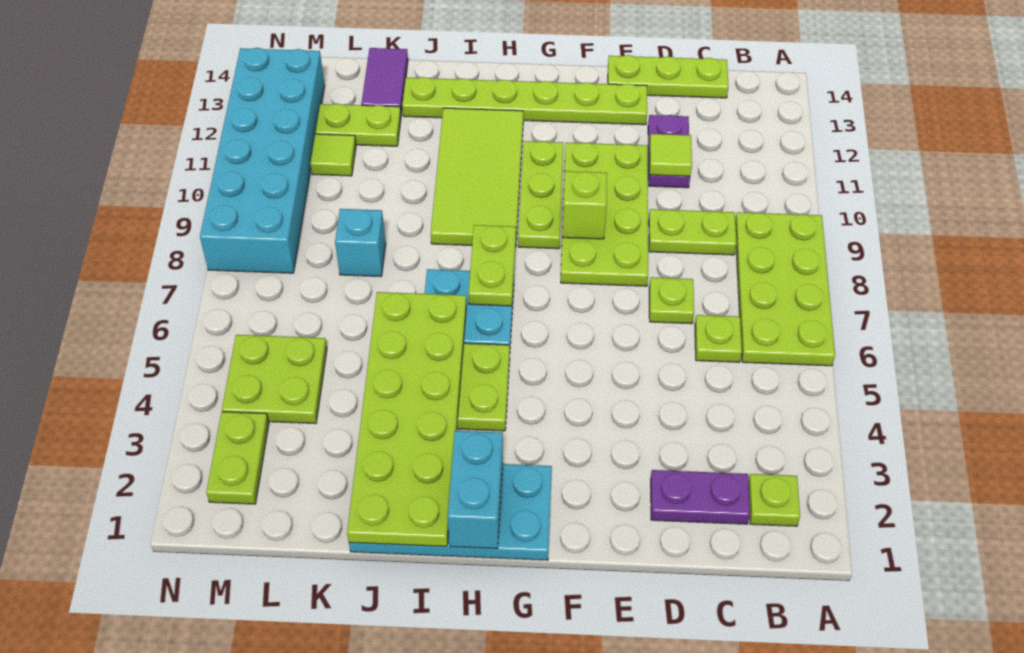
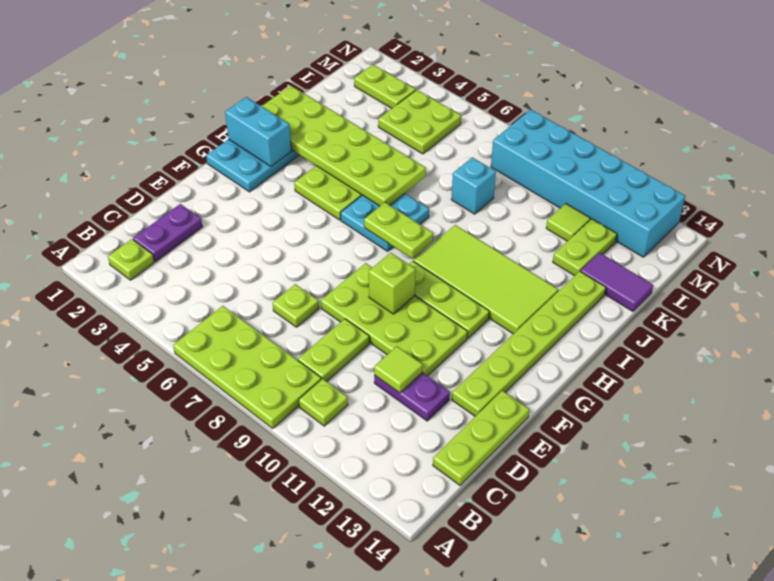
lime plate C6 level 1 -> lime plate B10 level 1

